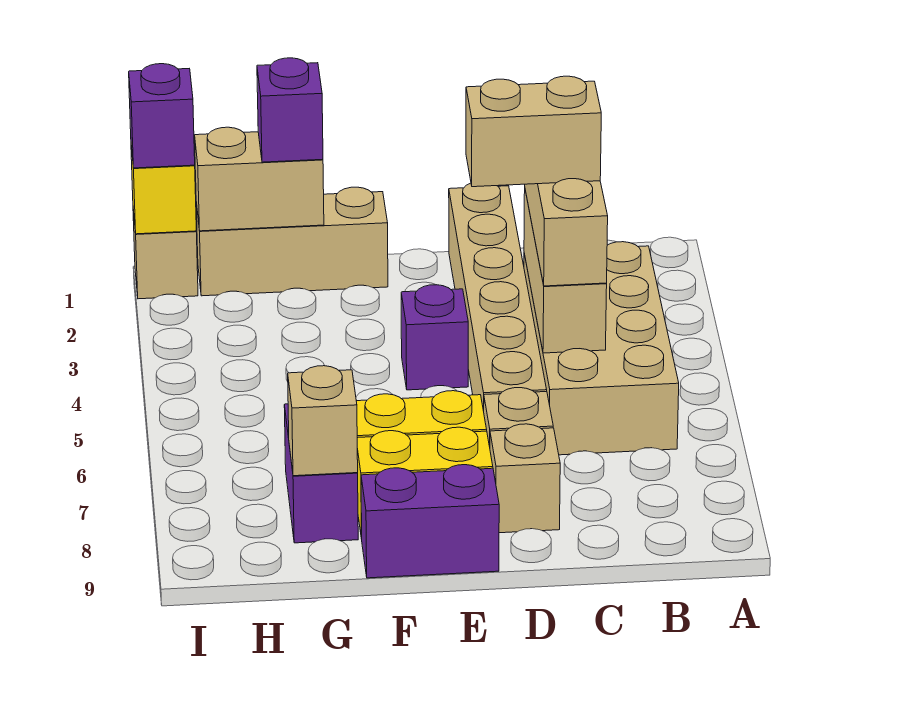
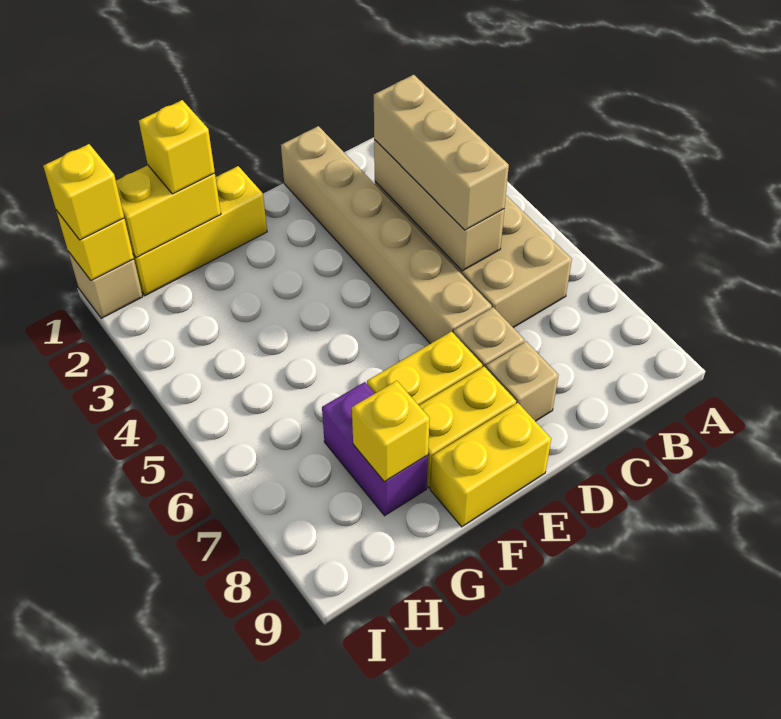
tan brick C4:D4 level 4 -> none
purple brick E4 level 1 -> none
purple brick E9:F9 level 1 -> yellow brick E9:F9 level 1
tan brick F1:H1 level 1 -> yellow brick F1:H1 level 1
tan brick G1:H1 level 2 -> yellow brick G1:H1 level 2
purple brick G1 level 3 -> yellow brick G1 level 3
tan brick G8 level 2 -> yellow brick G8 level 2
purple brick I1 level 3 -> yellow brick I1 level 3

